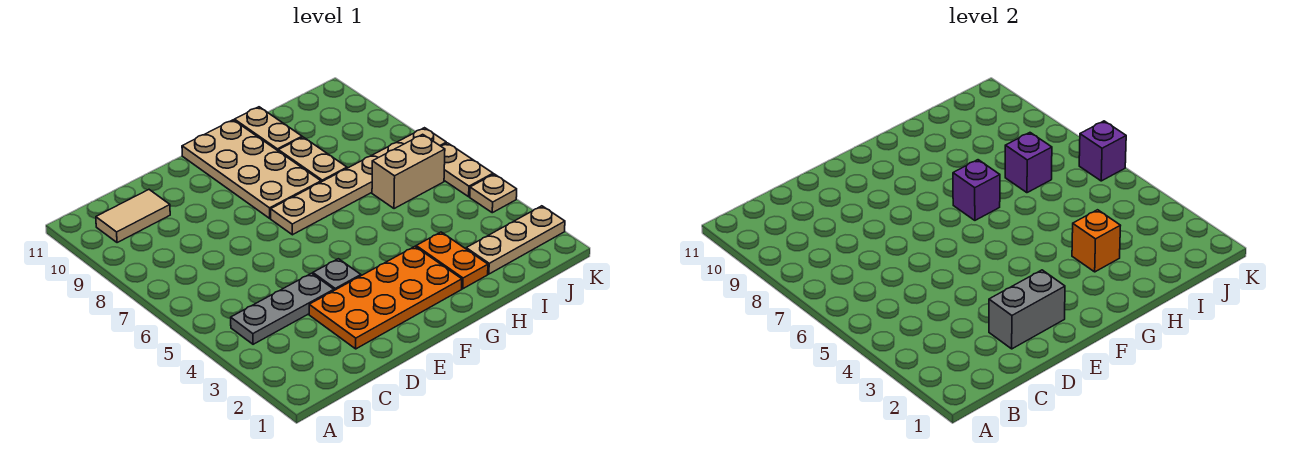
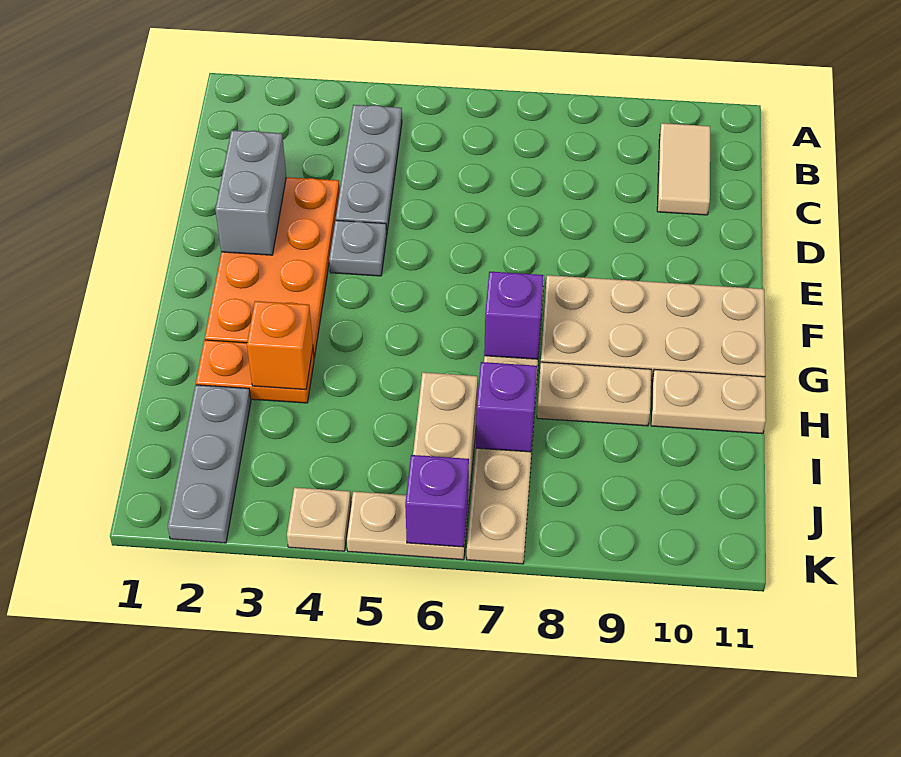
tan plate I2:K2 level 1 -> grey plate I2:K2 level 1

